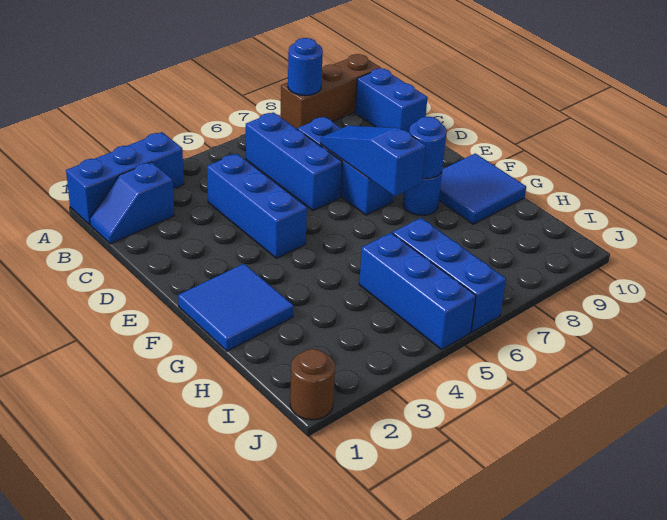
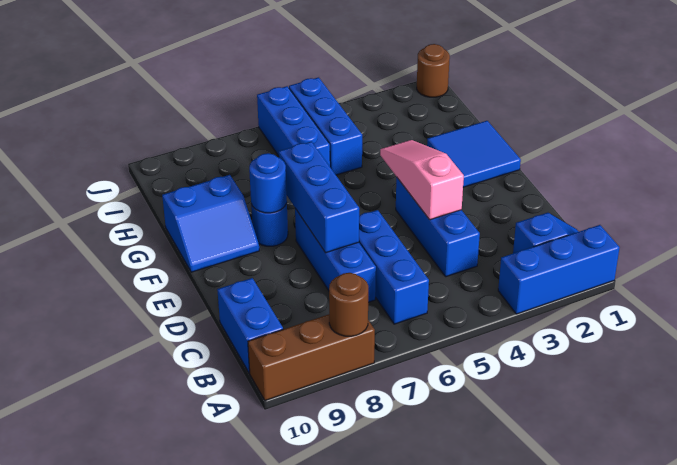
blue round brick A8 level 2 -> brown round brick A8 level 2
none -> pink slope D4:F4 level 2 top D
blue slope D7:F7 level 2 top F -> blue brick D7:F7 level 2
blue tile F9:G10 level 1 -> blue slope F9:G10 level 1 top G

